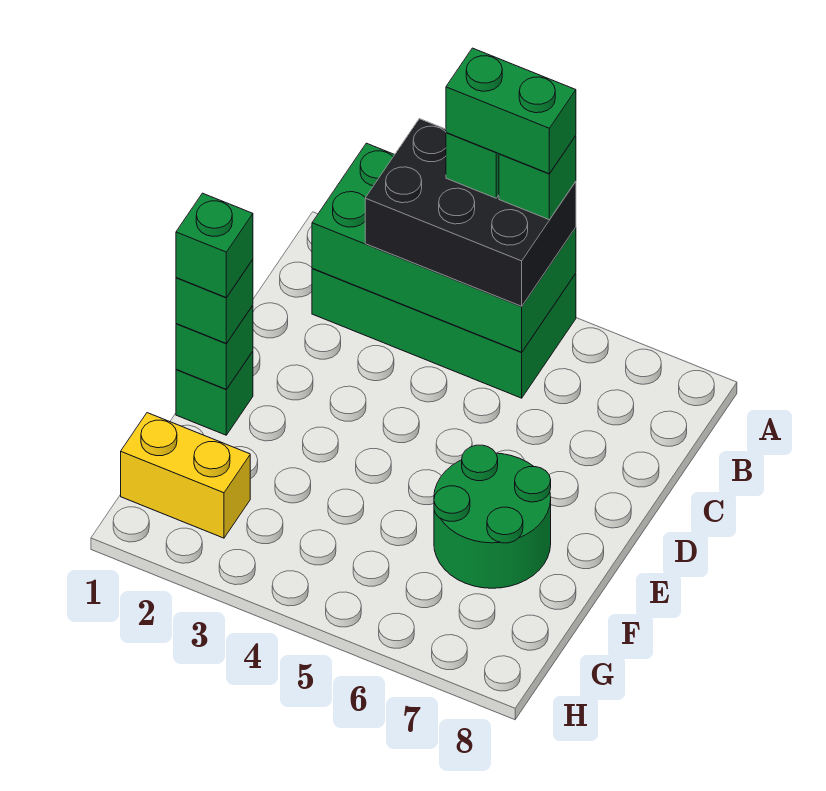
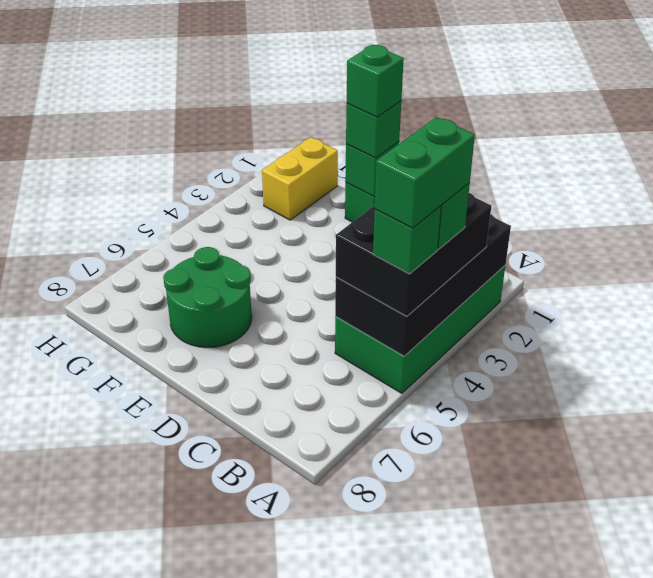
green brick A2:B5 level 2 -> black brick A2:B5 level 2

